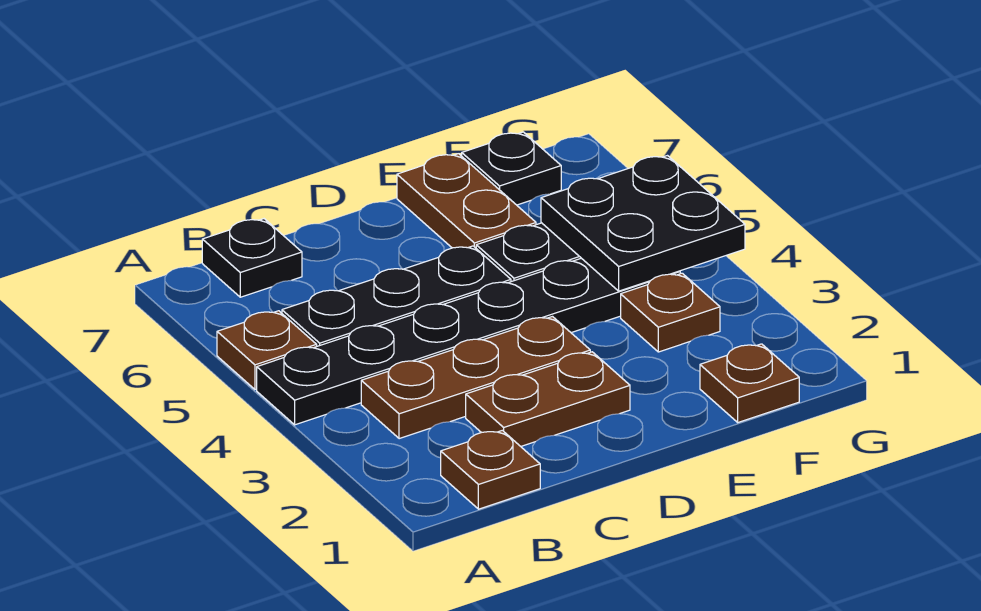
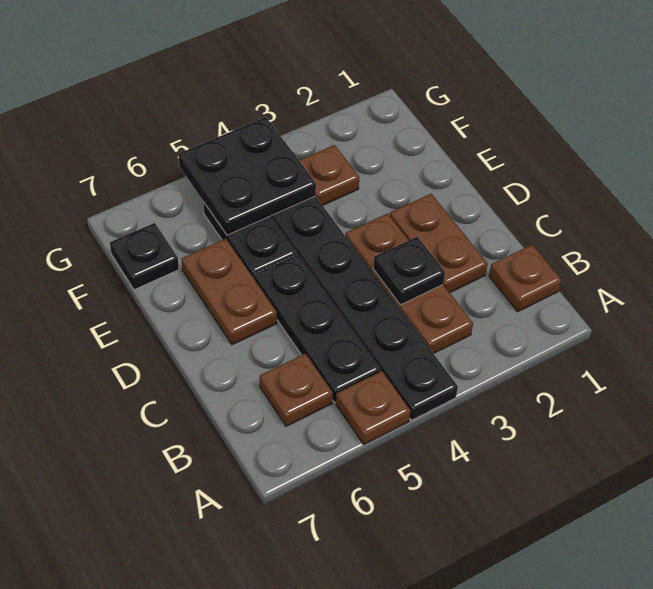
black plate B7 level 1 -> black plate C3 level 2
brown plate E6:E7 level 1 -> brown plate D6:E6 level 1
brown plate F1 level 1 -> brown plate B6 level 1

